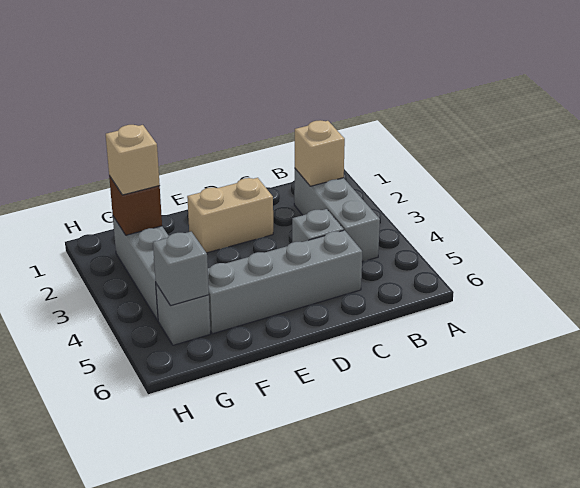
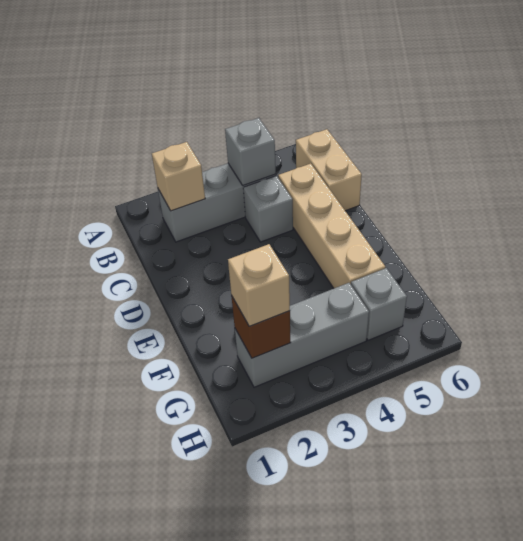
grey brick C5:F5 level 1 -> tan brick C5:F5 level 1
tan brick D2:E2 level 1 -> tan brick B6:C6 level 1
grey brick G5 level 2 -> grey brick B4 level 2

